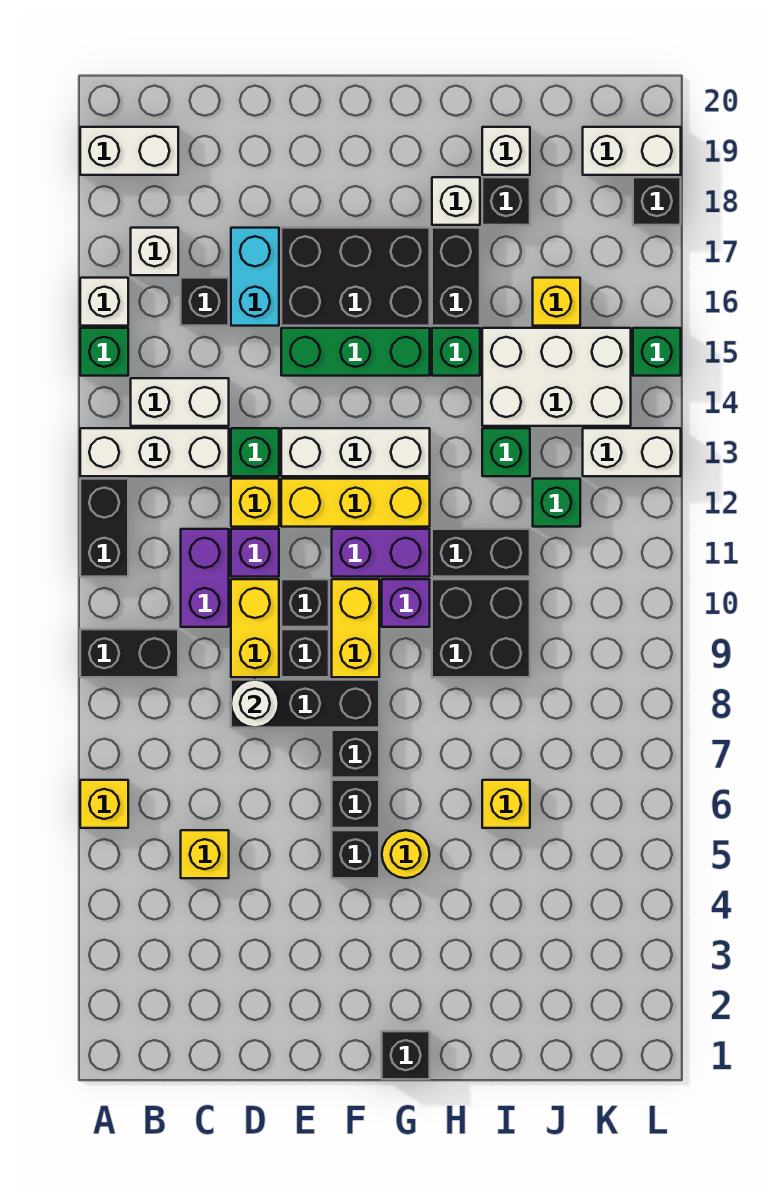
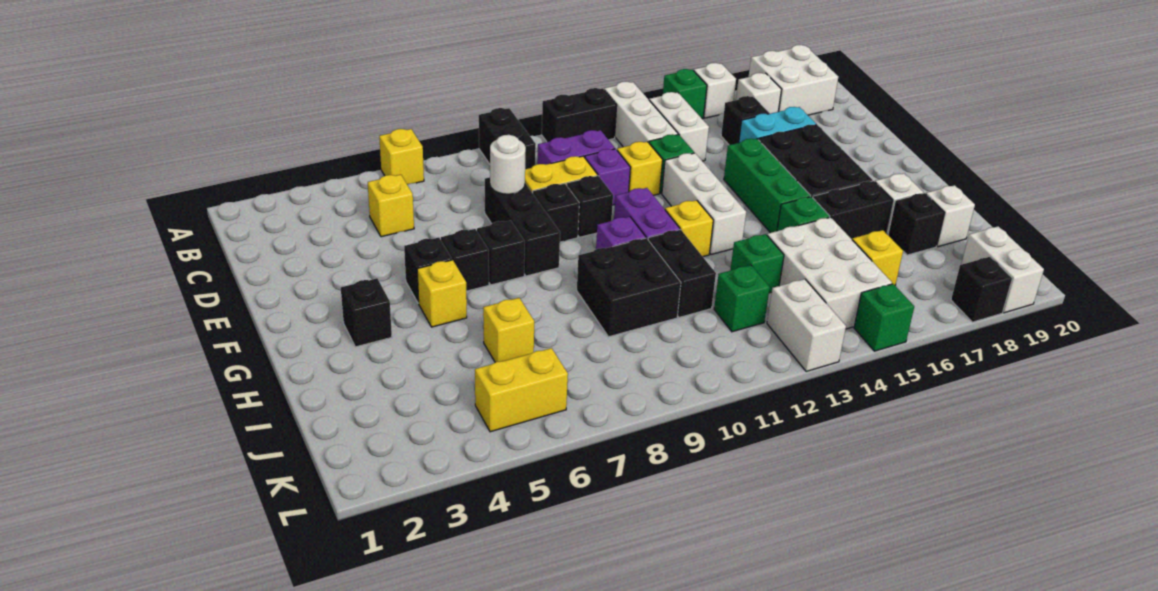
white brick A19:B19 level 1 -> white brick A18:B19 level 1
yellow brick E12:G12 level 1 -> yellow brick G12 level 1
yellow brick F9:F10 level 1 -> yellow brick K5:K6 level 1
black brick G1 level 1 -> black brick G3 level 1
yellow round brick G5 level 1 -> yellow brick G5 level 1

